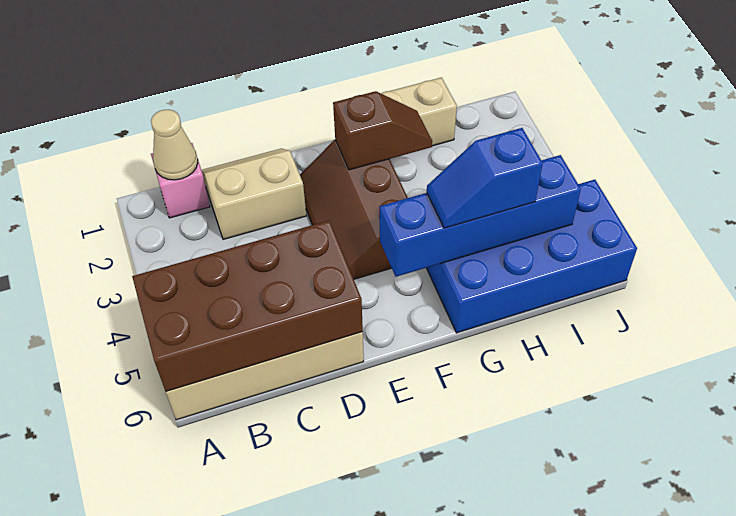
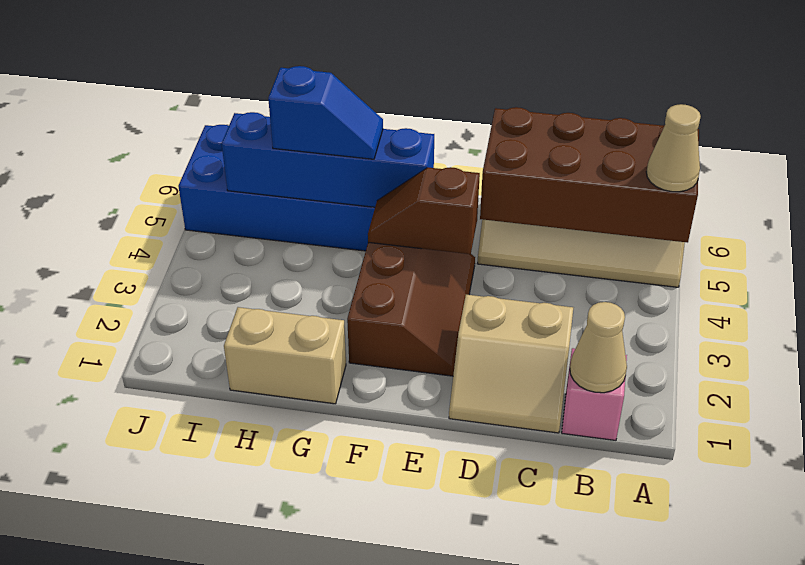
none -> tan cone A5 level 3
brown slope F2:G2 level 2 top F -> brown slope E4:F4 level 2 top E

